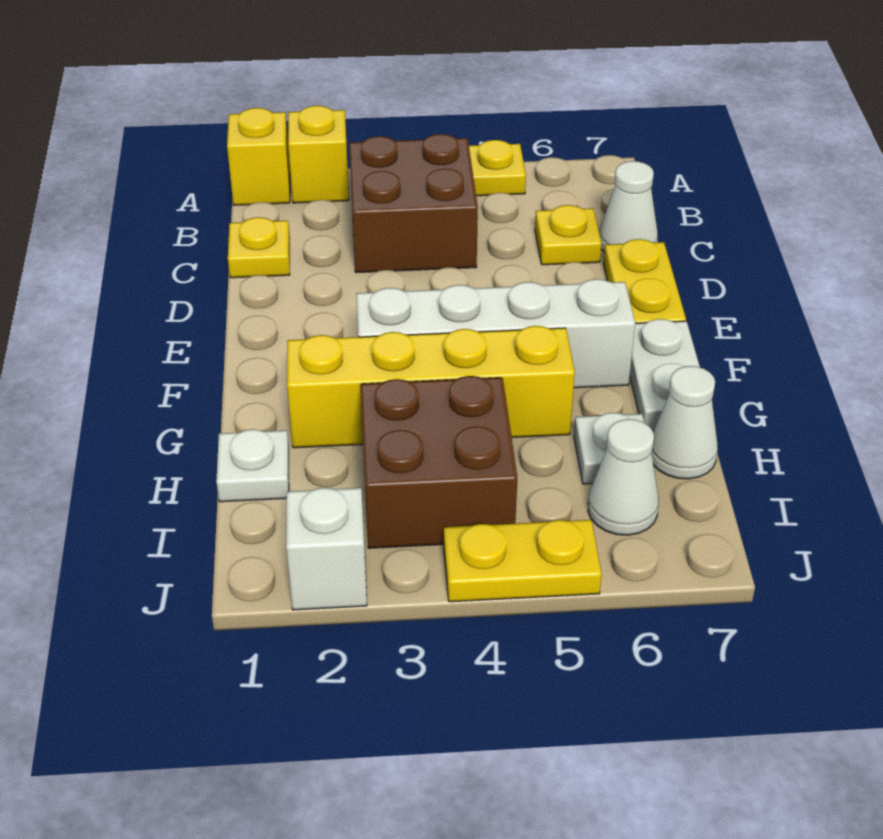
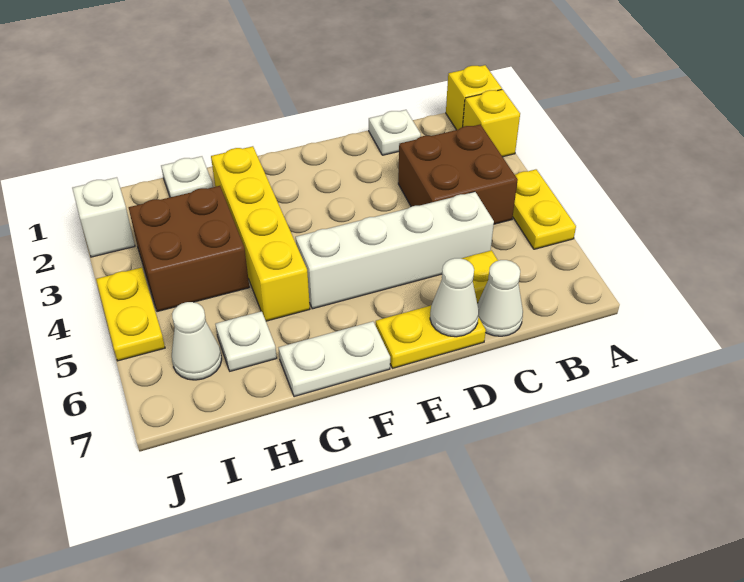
yellow plate C1 level 1 -> white plate C1 level 1
white brick F3:F6 level 1 -> white brick C5:F5 level 1
white cone H7 level 1 -> white cone D7 level 2

